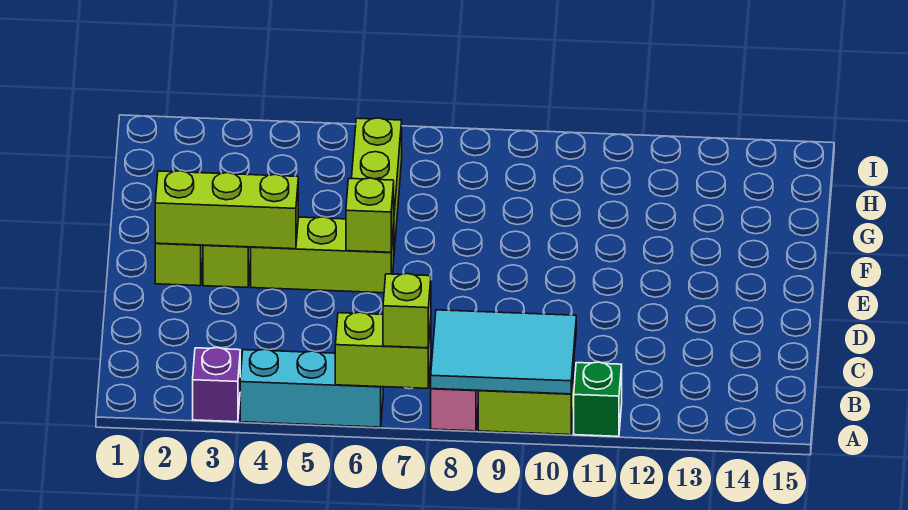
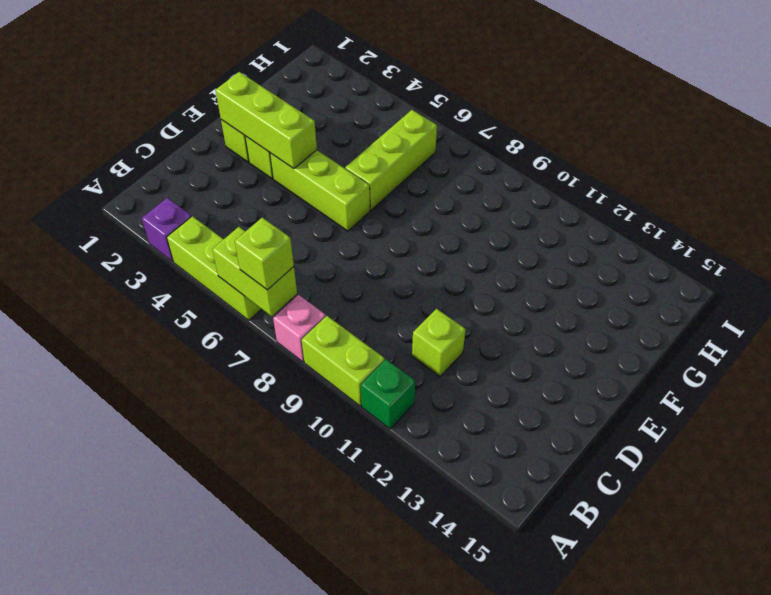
cyan brick A4:A6 level 1 -> lime brick A4:A6 level 1
cyan tile A8:B10 level 2 -> none
lime brick E6 level 2 -> lime brick C11 level 1

